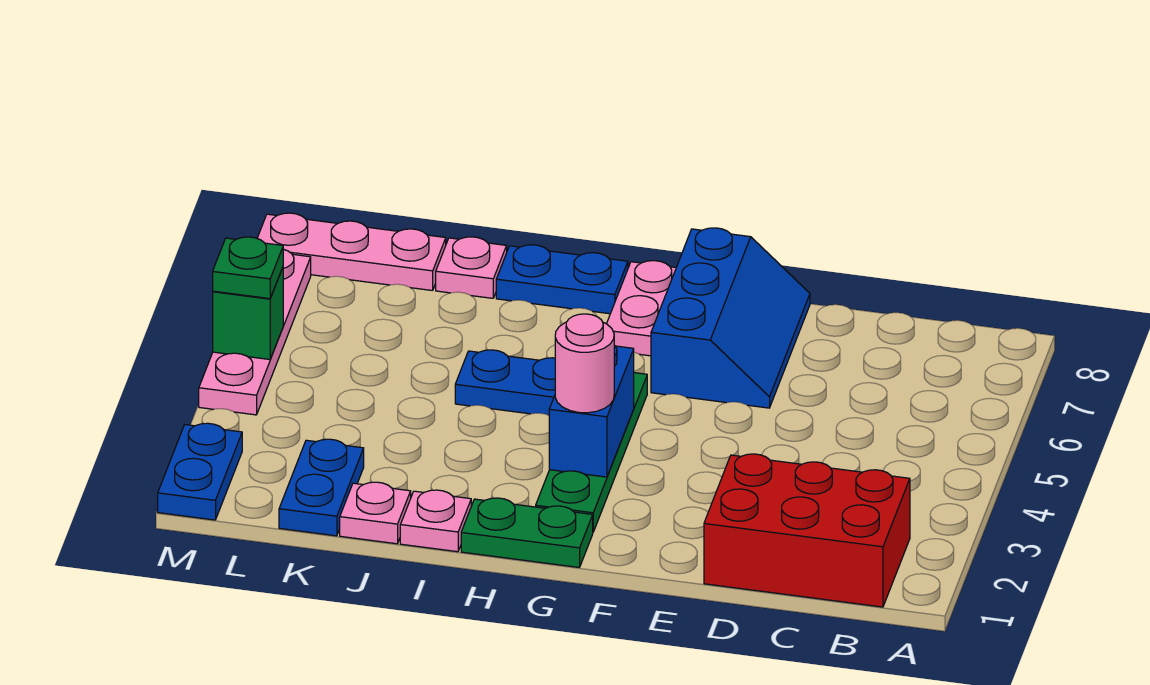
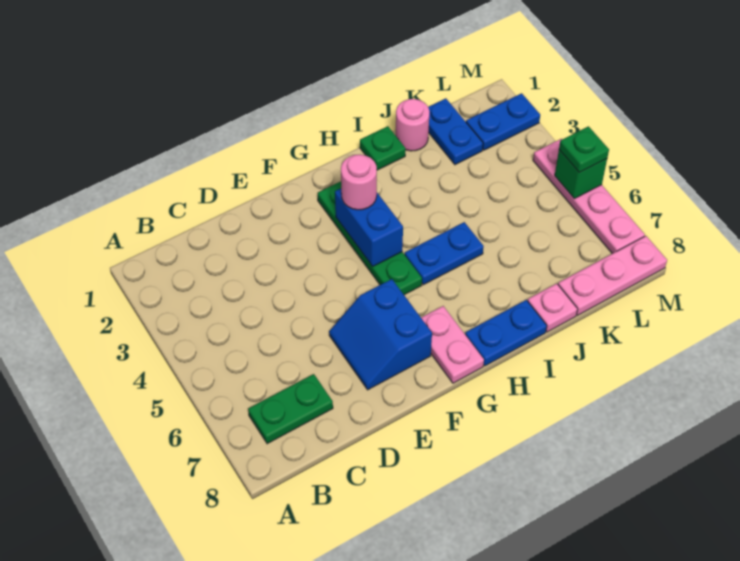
red brick B1:D2 level 1 -> none
blue slope E6:F8 level 1 top F -> blue slope E6:F7 level 1 top F
green plate G1:H1 level 1 -> green plate B7:C7 level 1
pink plate I1 level 1 -> green plate I1 level 1
pink plate J1 level 1 -> pink round brick J1 level 1
blue plate M1:M2 level 1 -> blue plate L2:M2 level 1

